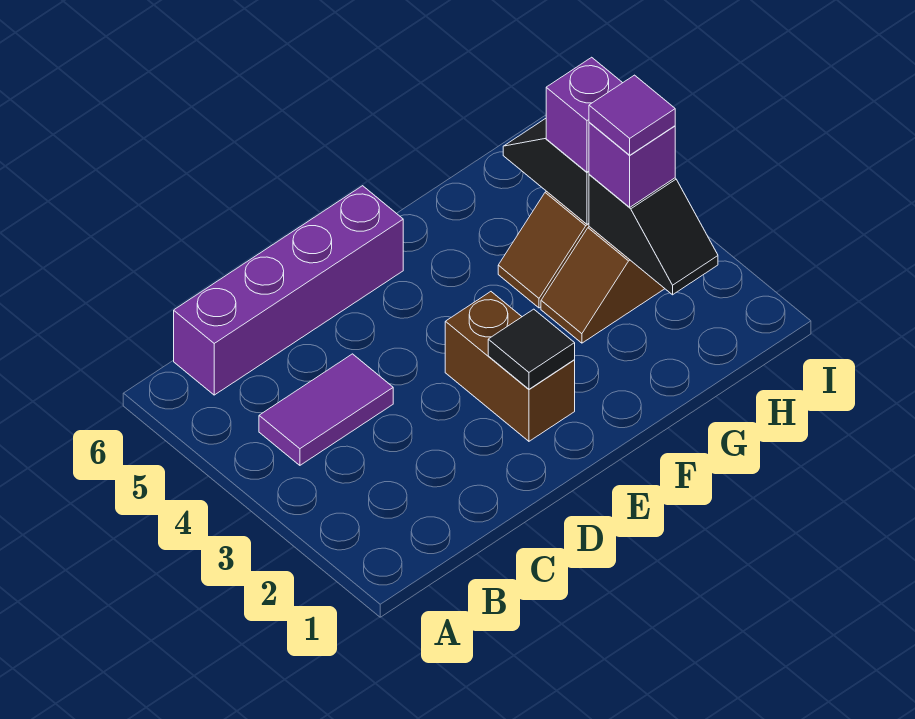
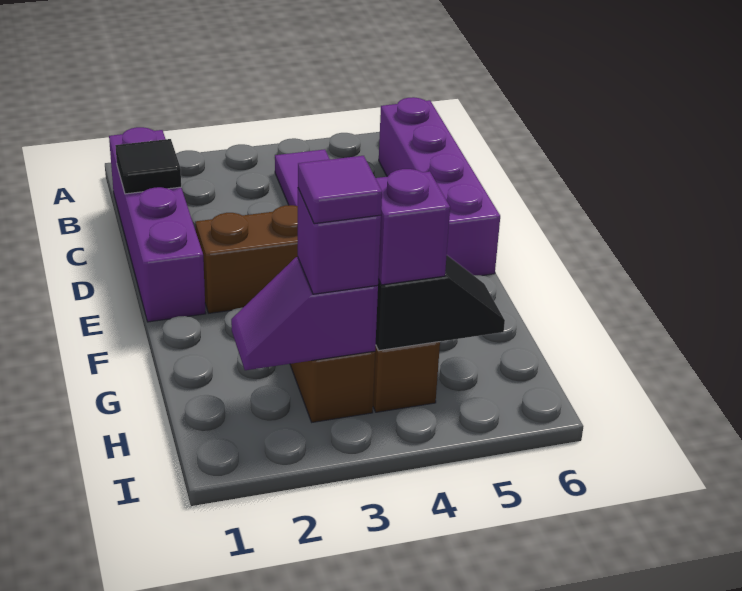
none -> purple brick B1:E1 level 1
black tile E2 level 2 -> black tile C1 level 2
black slope H2:H3 level 2 top 3 -> purple slope H2:H3 level 2 top 3

